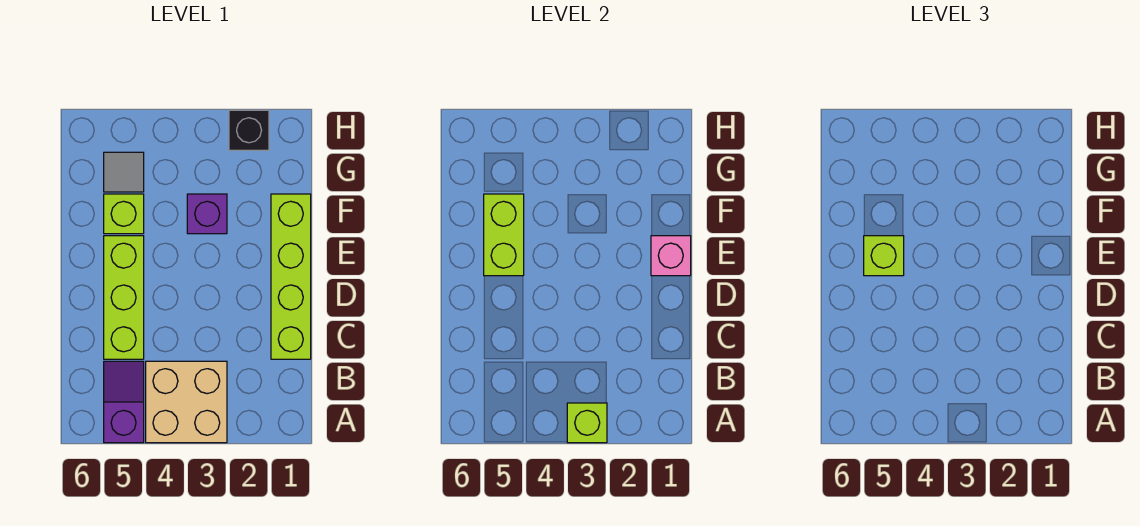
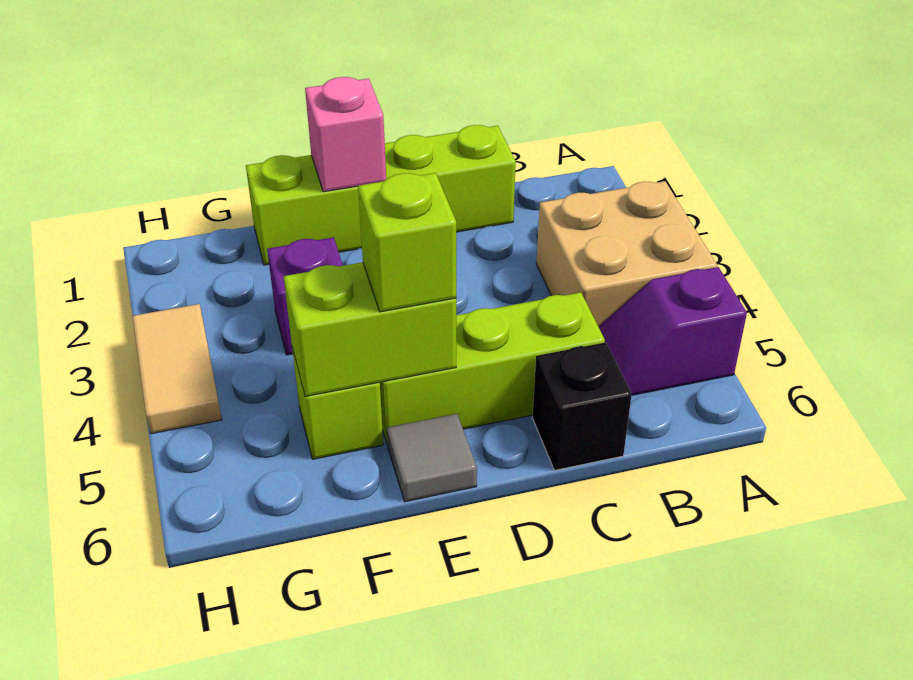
lime brick A3 level 2 -> none
grey tile G5 level 1 -> grey tile E6 level 1
black brick H2 level 1 -> black brick C6 level 1
none -> tan tile H3:H4 level 1

